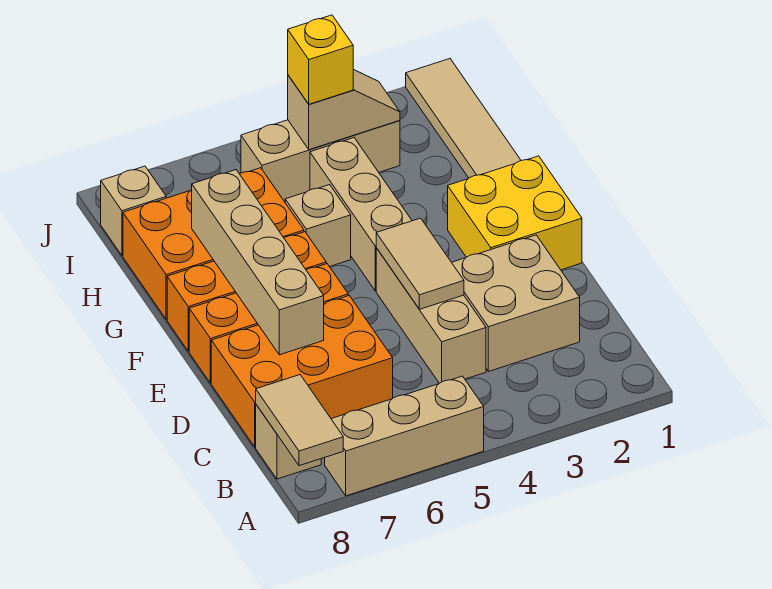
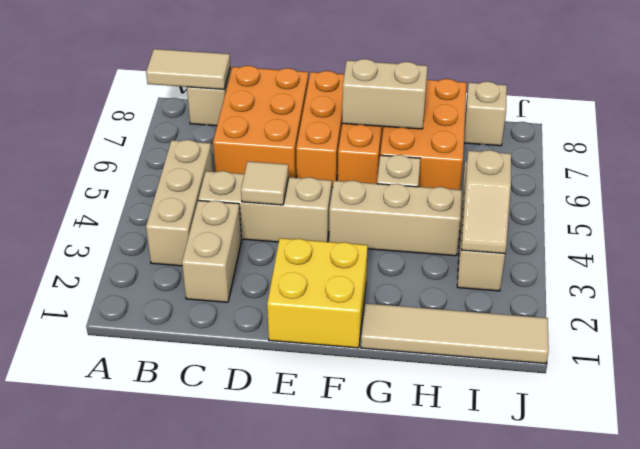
tan brick A5:A7 level 1 -> tan brick B3:B5 level 1
tan brick C2:D3 level 1 -> tan brick C2:C3 level 1
tan tile D4:E4 level 2 -> tan tile D4 level 2
tan brick D7:G7 level 2 -> tan brick F7:G7 level 2
yellow brick I4 level 3 -> none

